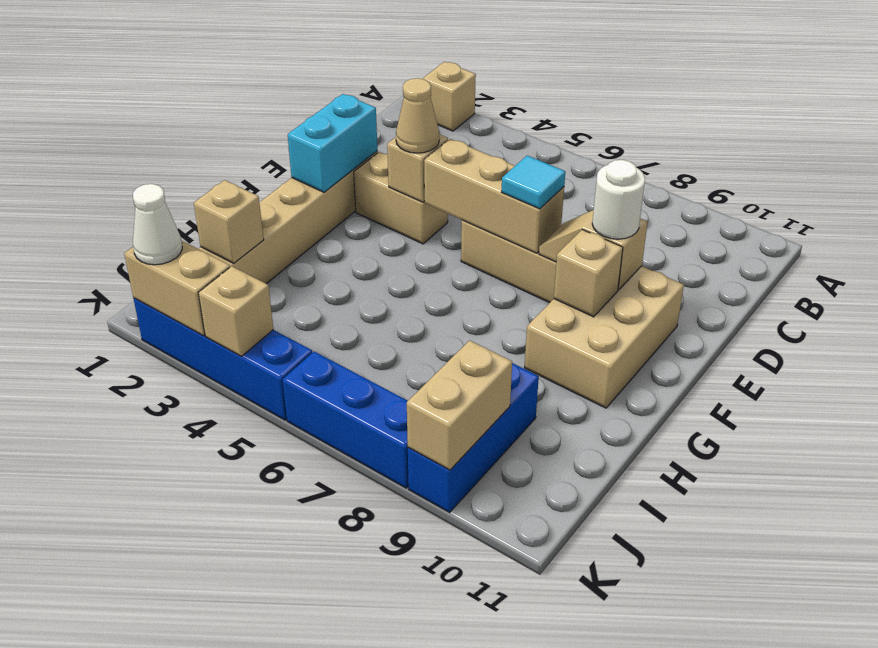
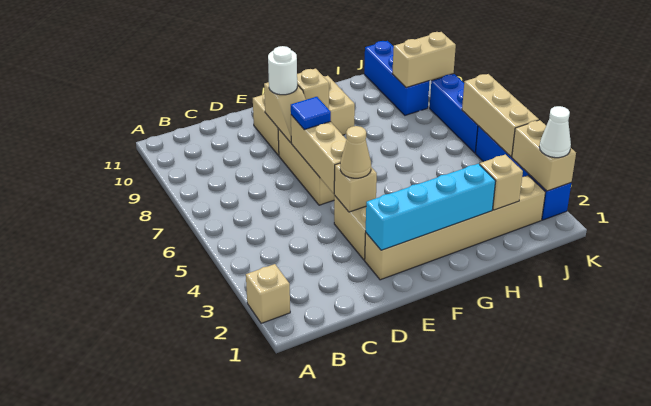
cyan brick E2:F2 level 2 -> cyan brick E2:H2 level 2
cyan tile E7 level 3 -> blue tile E7 level 3
blue brick I9:K9 level 1 -> blue brick J9:J11 level 1
tan brick K4 level 2 -> tan brick K4:K6 level 2

